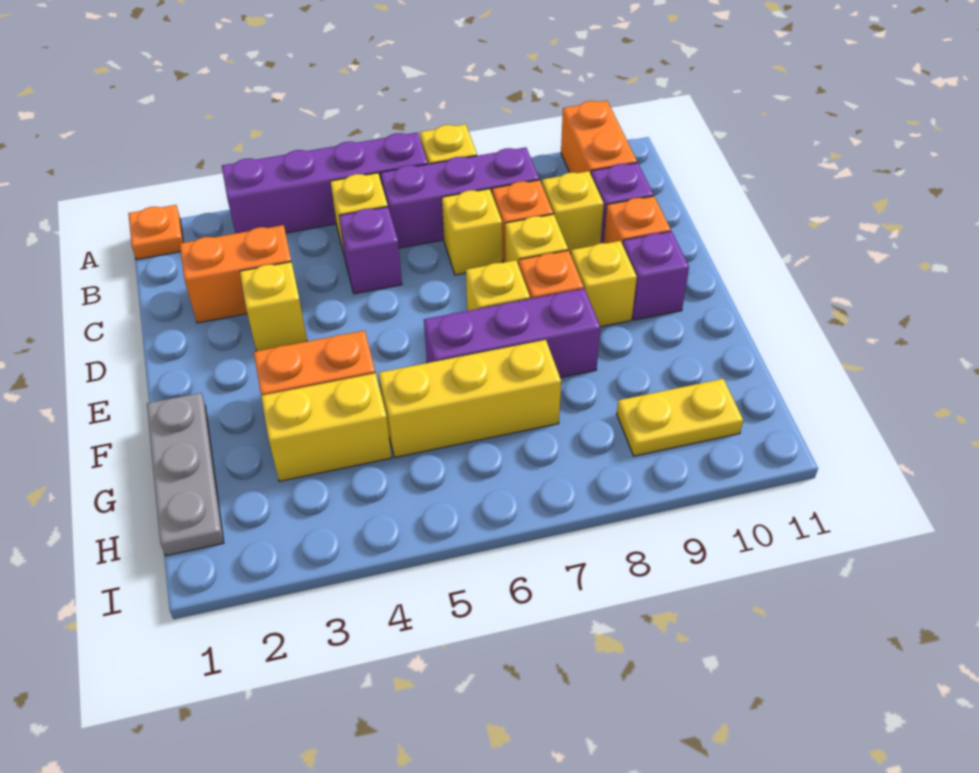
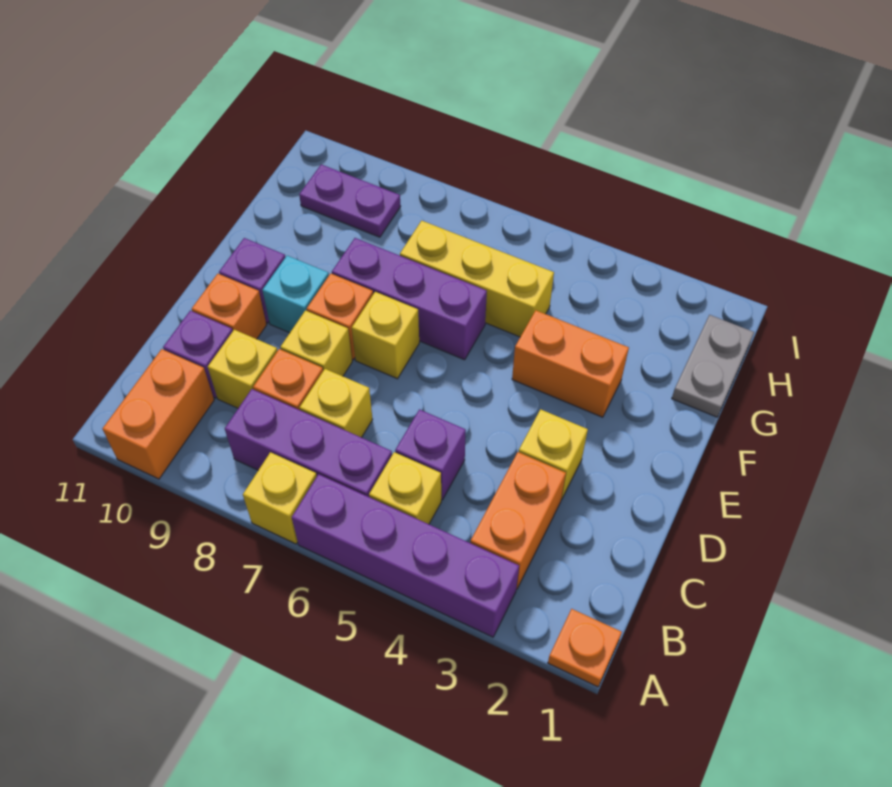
orange brick C2:C3 level 1 -> orange brick B3:C3 level 1
yellow brick E9 level 1 -> cyan brick E9 level 1
grey plate F1:H1 level 1 -> grey plate G1:H1 level 1
yellow brick G3:G4 level 1 -> none
yellow plate H9:H10 level 1 -> purple plate H9:H10 level 1

